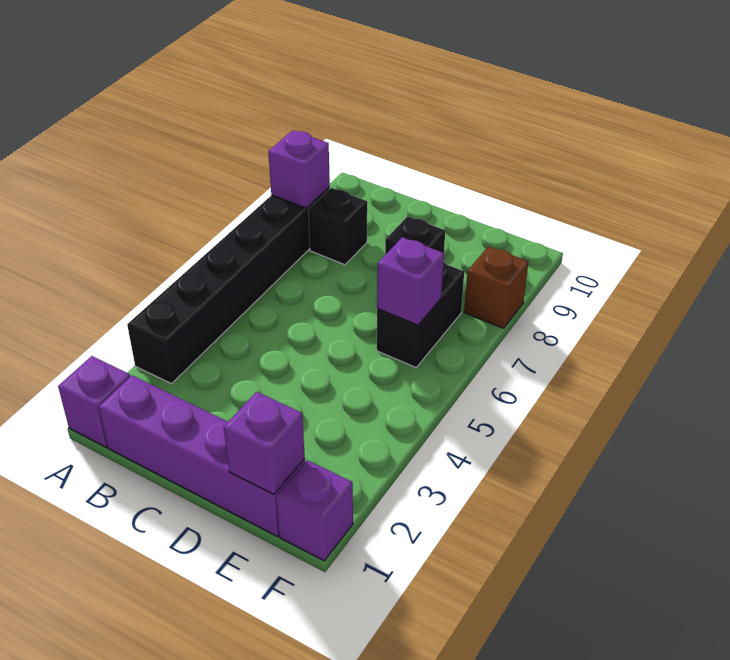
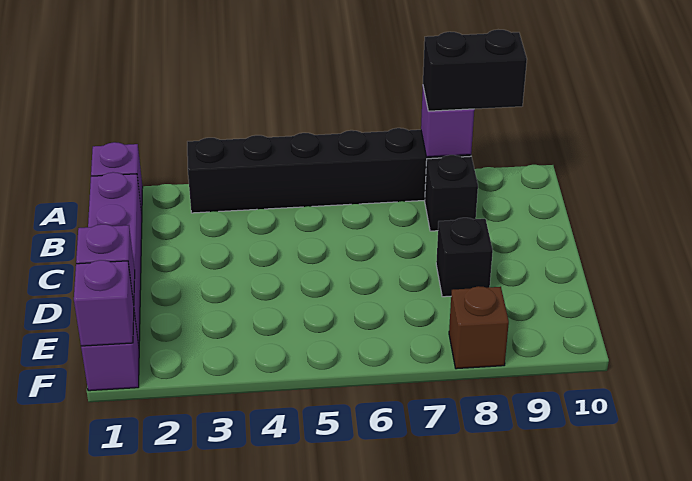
black brick E6:E7 level 1 -> black brick A8:A9 level 3
purple brick E6 level 2 -> purple brick F1 level 2

